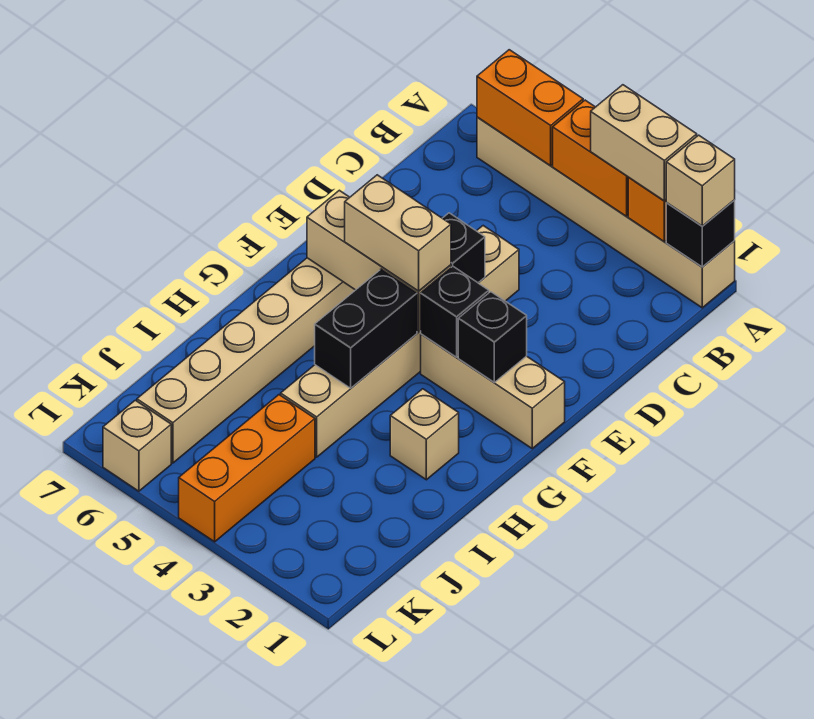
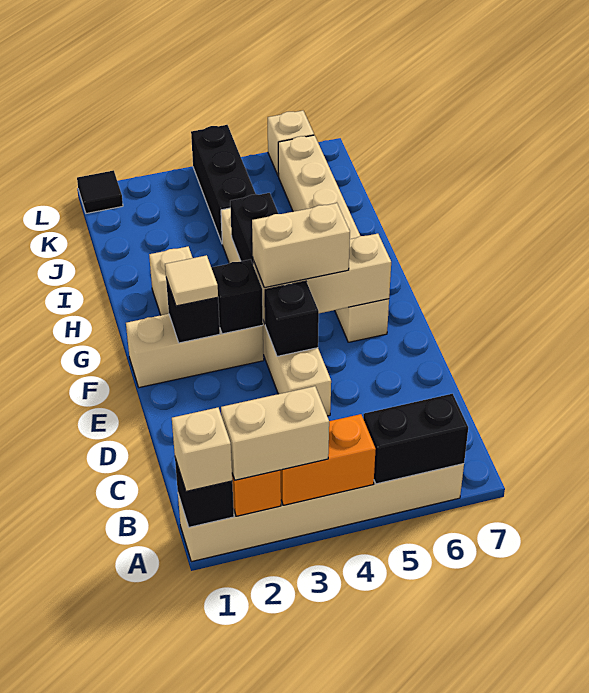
orange brick A5:A6 level 2 -> black brick A5:A6 level 2
none -> tan tile F2 level 3
orange brick J4:L4 level 1 -> black brick J4:L4 level 1
none -> black tile L1 level 1

